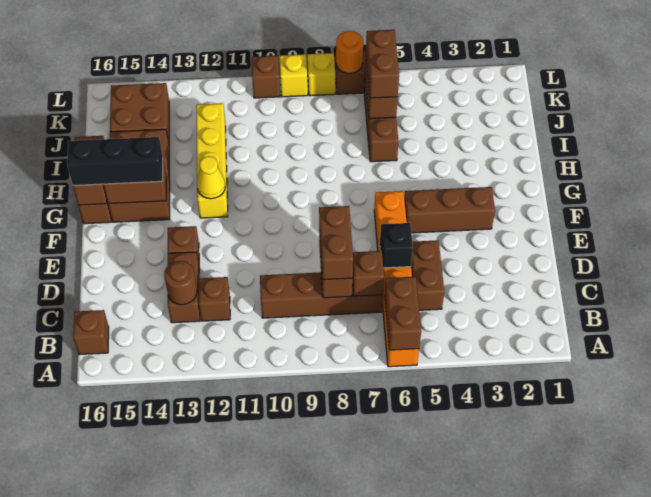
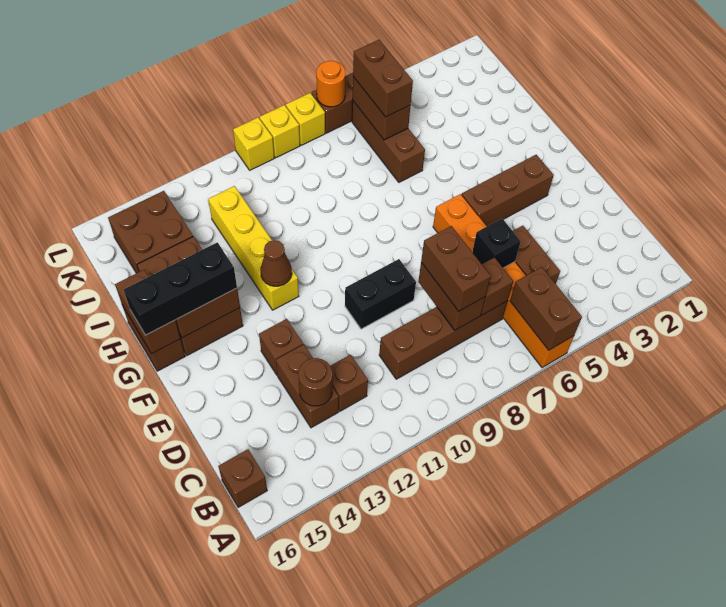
none -> black brick E9:E10 level 1
yellow cone G12 level 2 -> brown cone G12 level 2
brown brick L10 level 1 -> yellow brick L10 level 1

